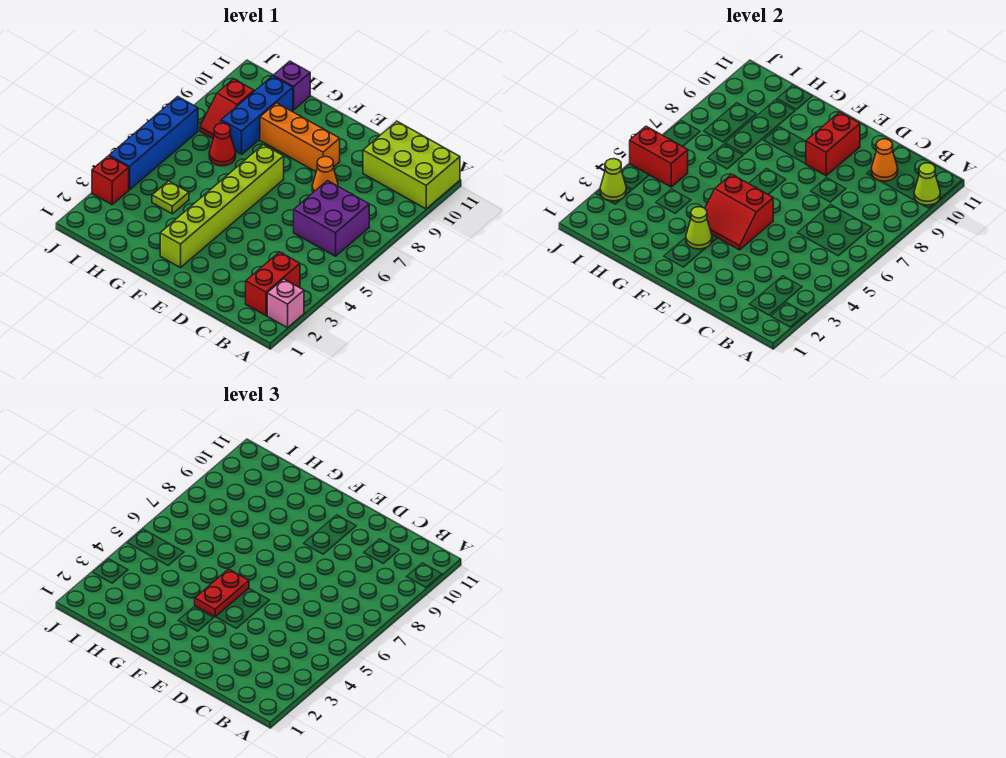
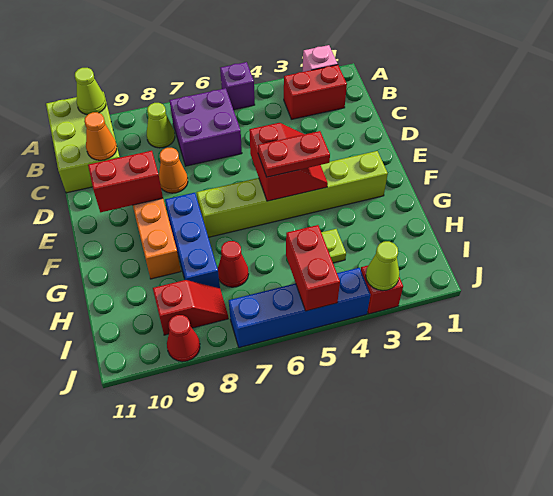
lime cone F3 level 2 -> lime cone B8 level 1
blue brick H8:H10 level 1 -> blue brick F8:H8 level 1
purple brick H11 level 1 -> purple brick A5 level 1
none -> red cone J9 level 1

